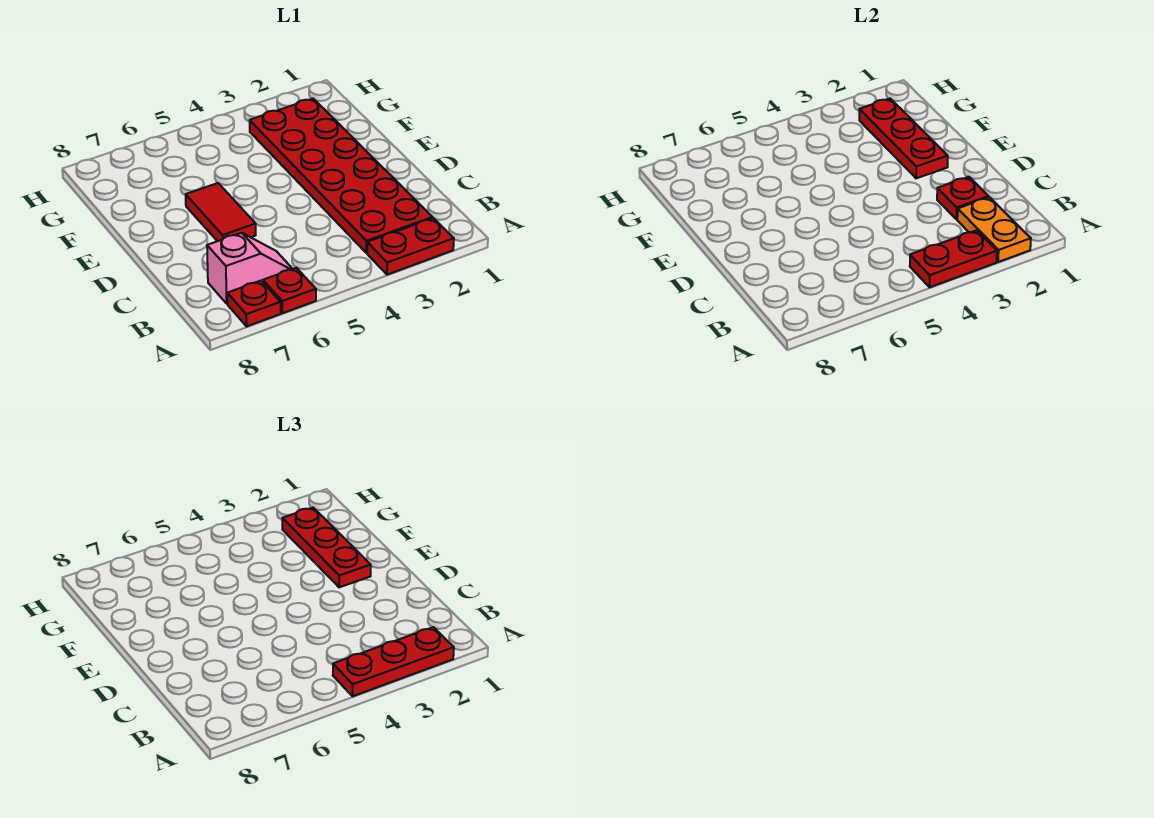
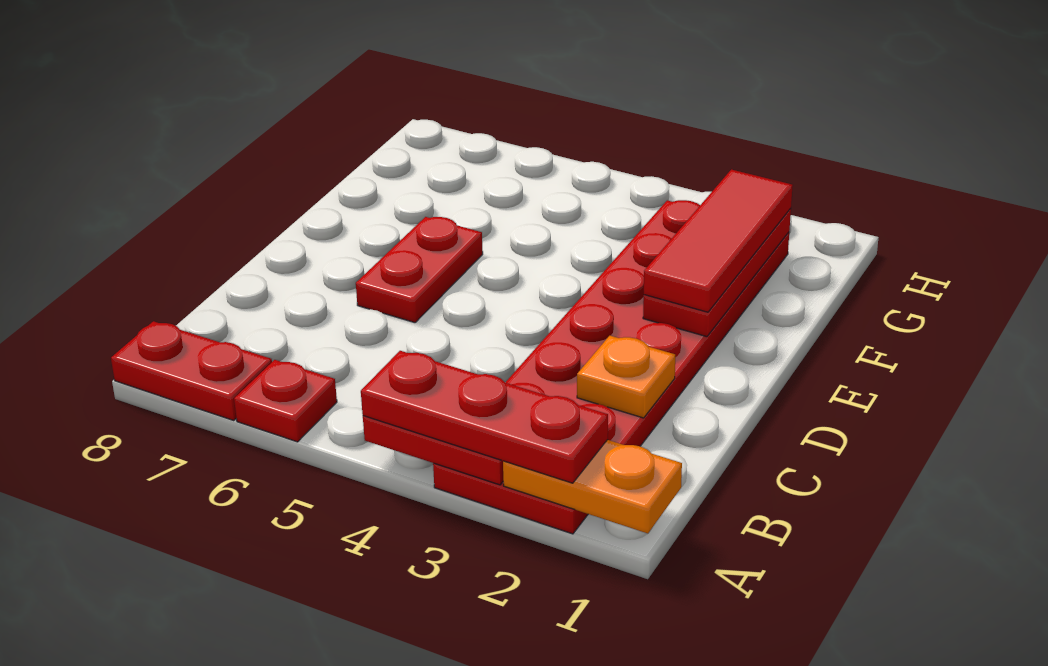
orange plate A2:B2 level 2 -> orange plate A1:A2 level 2
red plate A7 level 1 -> red plate A7:A8 level 1
pink slope B6:B7 level 1 top 7 -> none
red plate C2 level 2 -> orange plate C2 level 2
red tile D6:E6 level 1 -> red plate D6:E6 level 1
red plate E2:G2 level 3 -> red tile E2:G2 level 3

